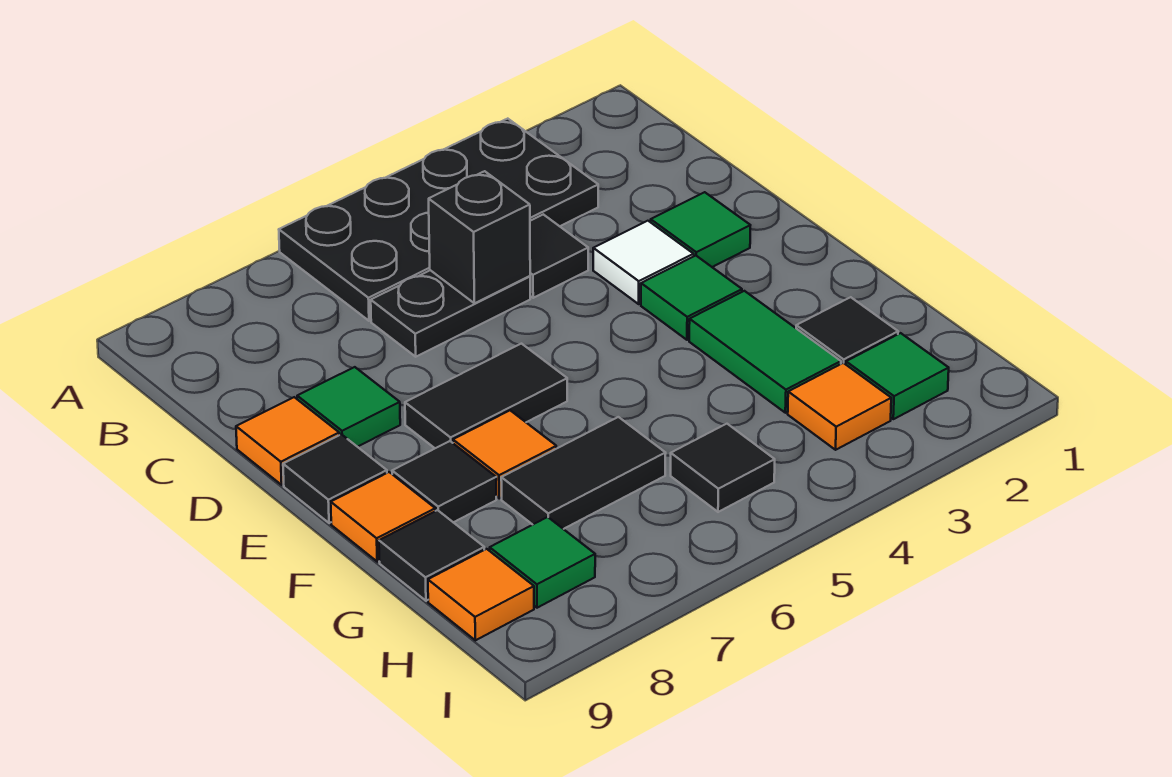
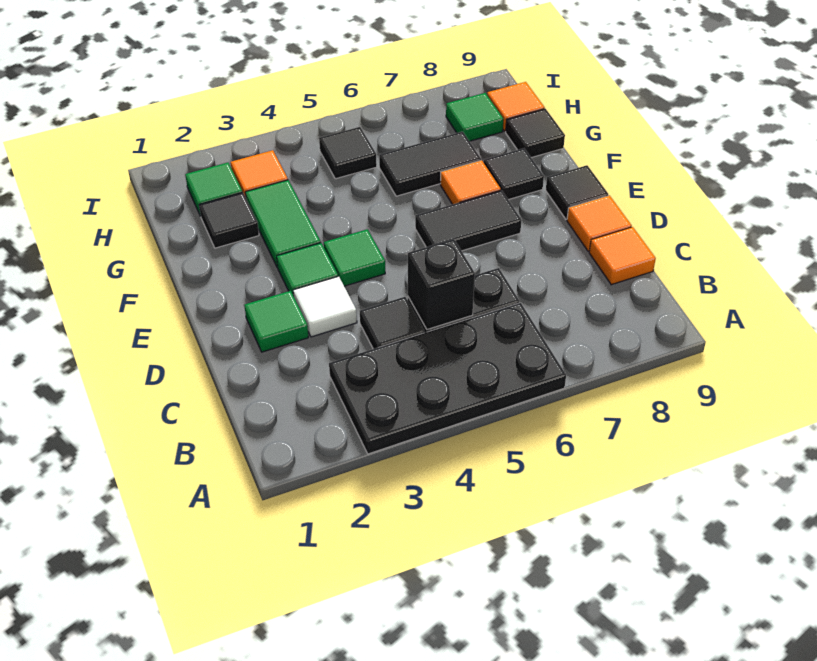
green tile D8 level 1 -> green tile E4 level 1
orange tile F9 level 1 -> orange tile C9 level 1

